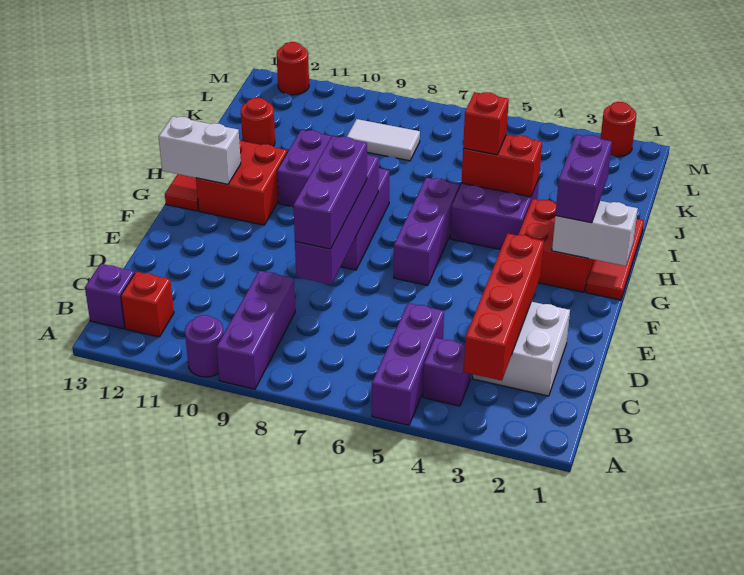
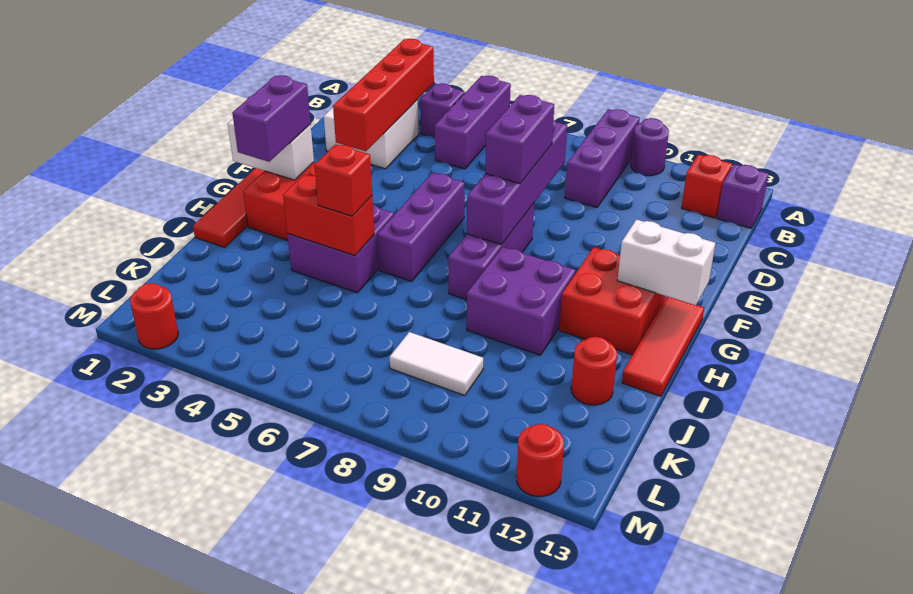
purple brick D8:F8 level 3 -> purple brick E8:F8 level 3

